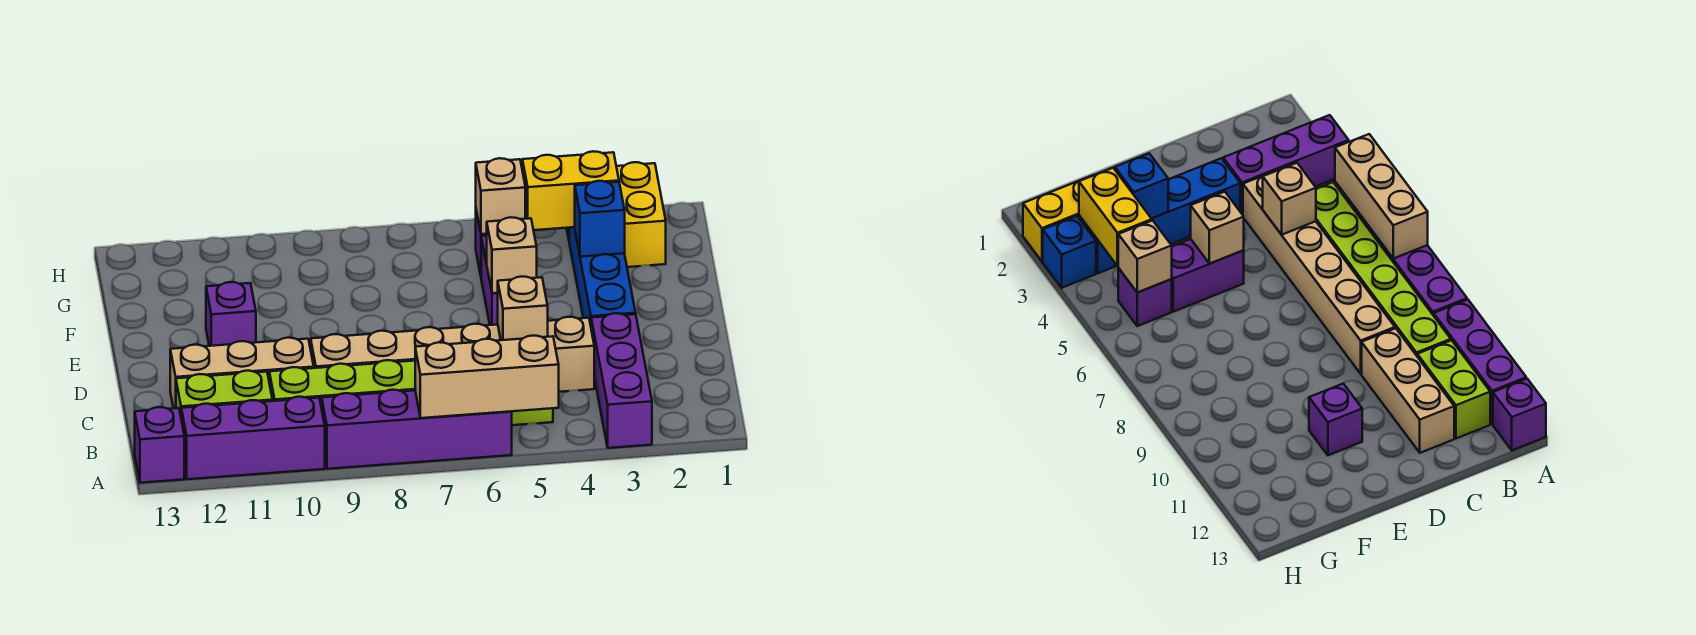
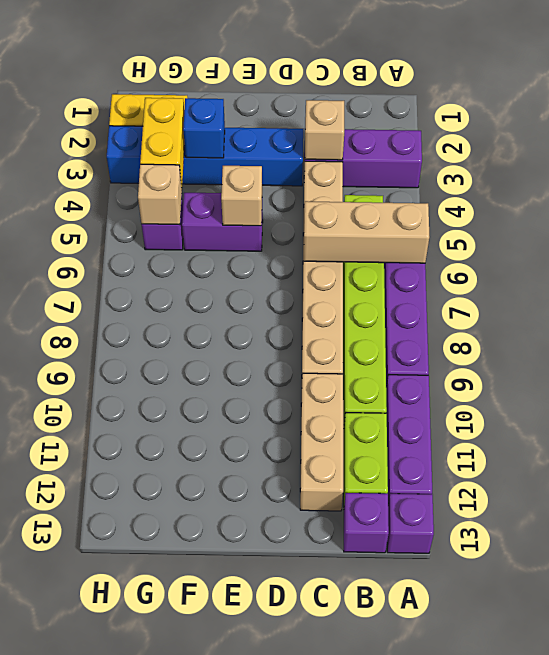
tan brick A5:A7 level 2 -> tan brick A6:C6 level 2
tan brick C5 level 2 -> tan brick C3 level 2
purple brick E11 level 1 -> purple brick B13 level 1

